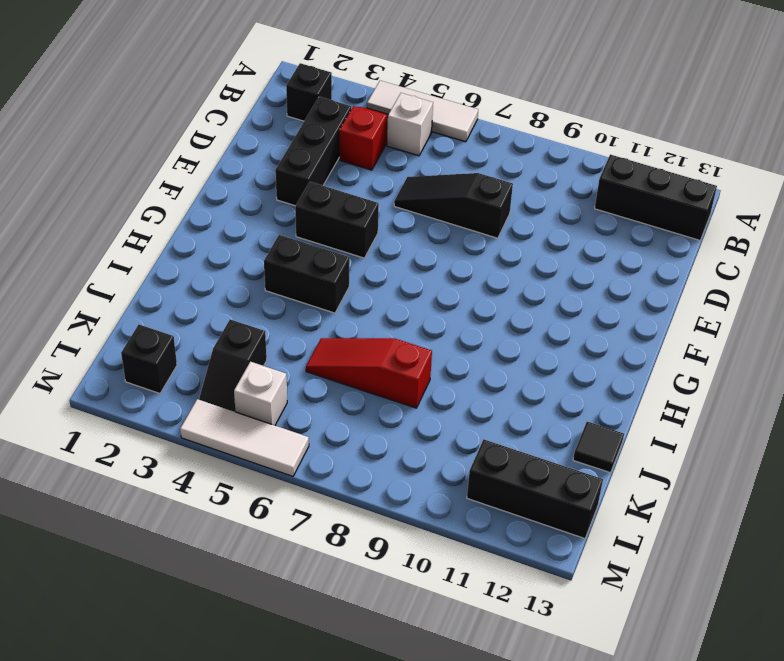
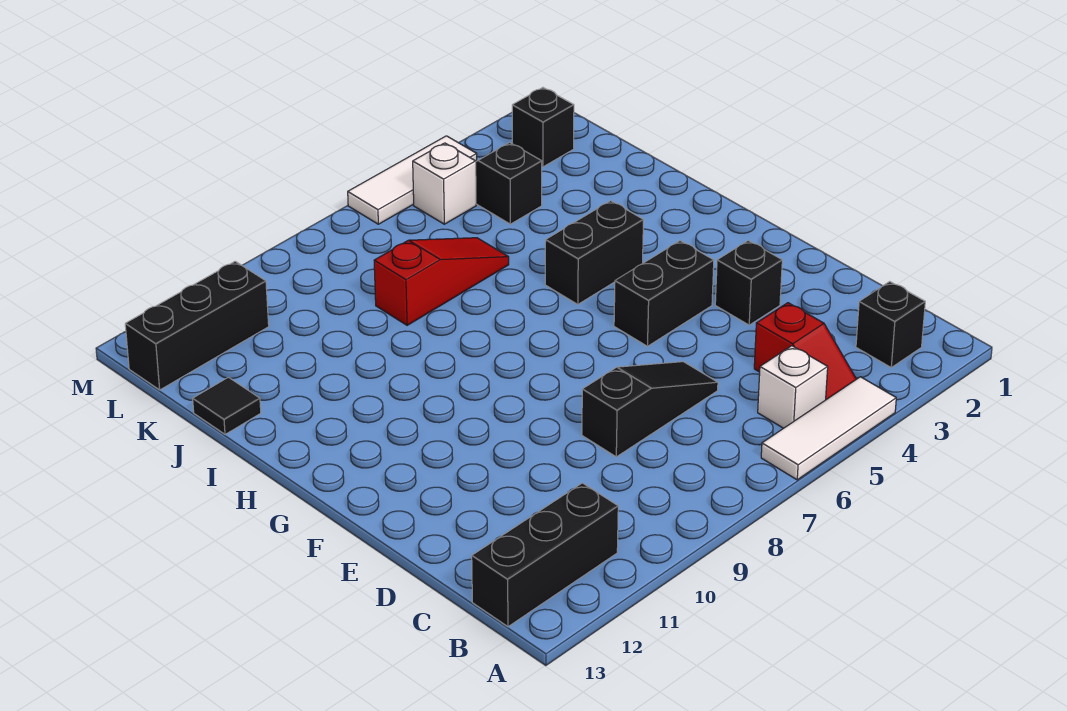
black brick C3:E3 level 1 -> black brick E3 level 1

